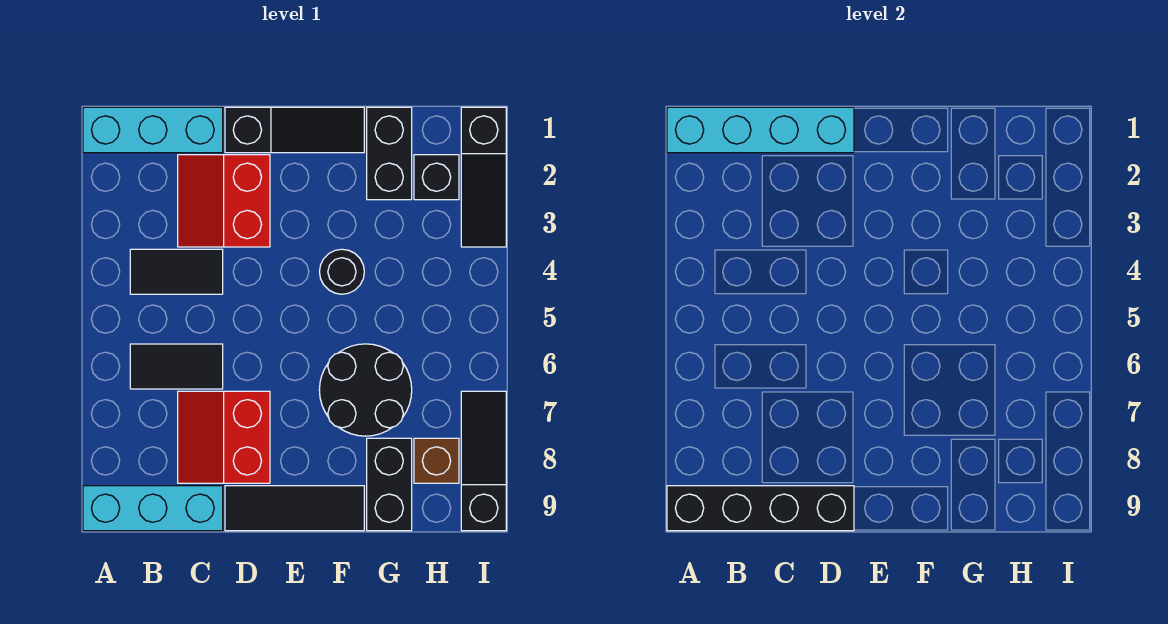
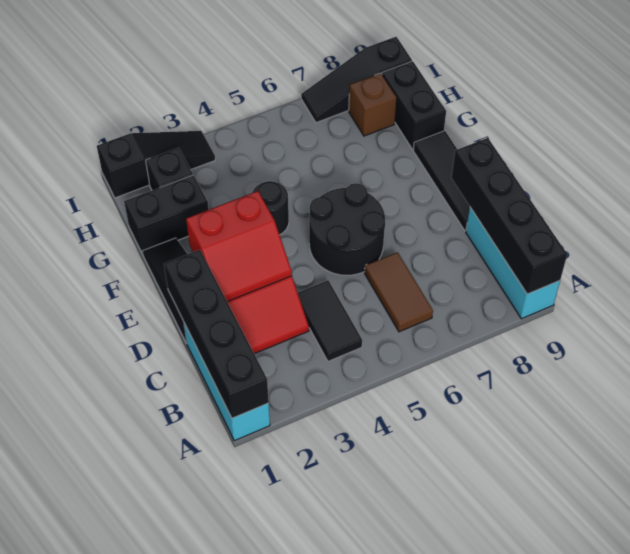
cyan brick A1:D1 level 2 -> black brick A1:D1 level 2
black tile B6:C6 level 1 -> brown tile B6:C6 level 1
red slope C7:D8 level 1 top D -> red slope D2:E3 level 2 top E
black round brick F6:G7 level 1 -> black round brick D5:E6 level 1
black brick G8:G9 level 1 -> black brick G9:H9 level 1

